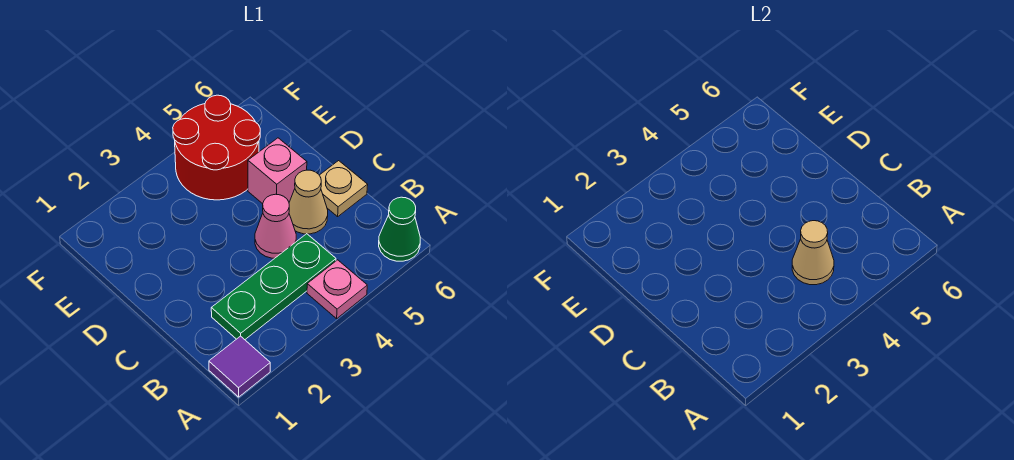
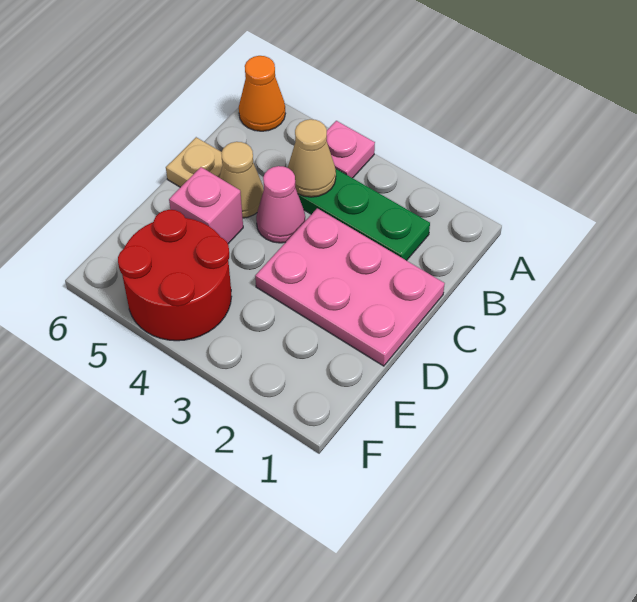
purple tile A1 level 1 -> none
green cone A6 level 1 -> orange cone A6 level 1
none -> pink plate C1:D3 level 1

